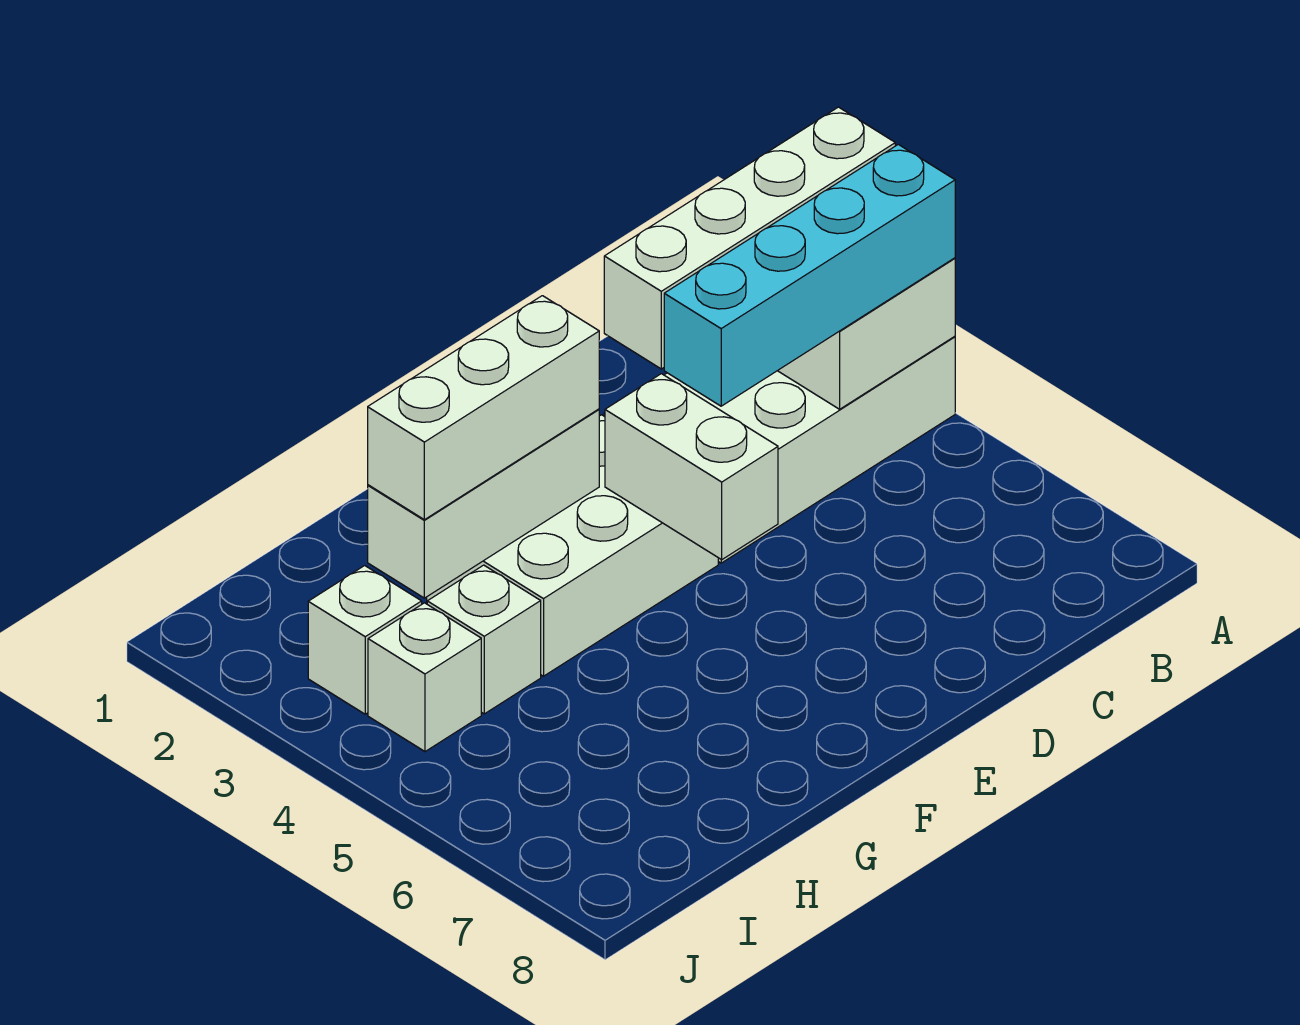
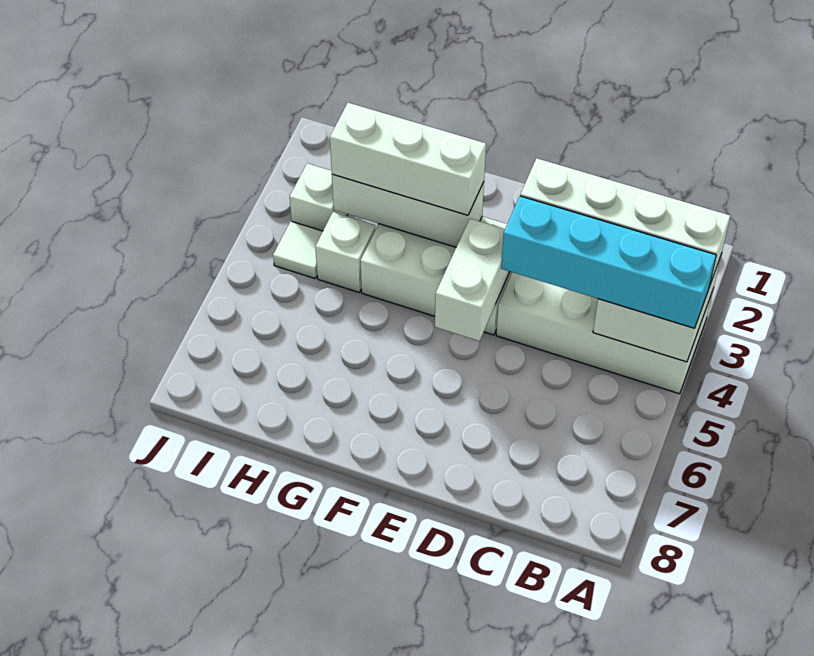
white brick I4 level 1 -> white tile I4 level 1

